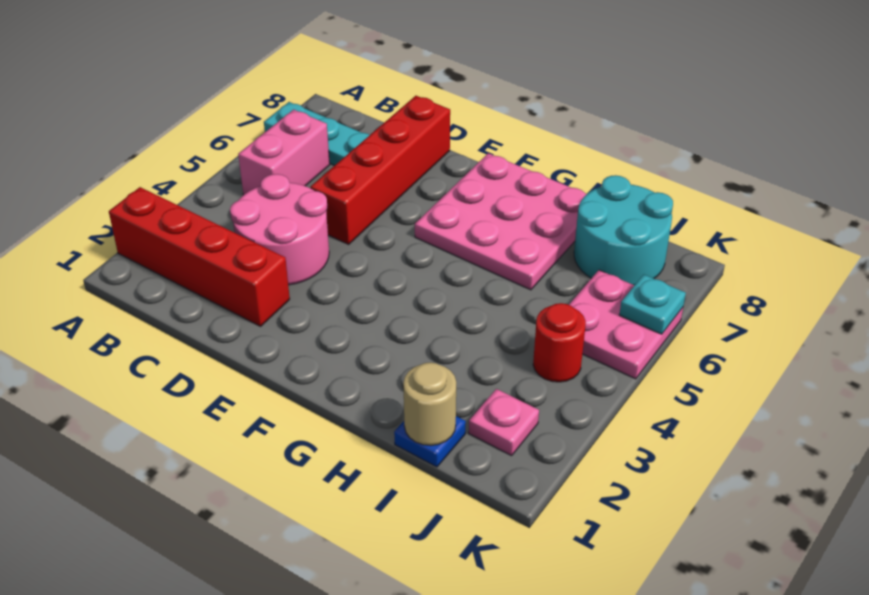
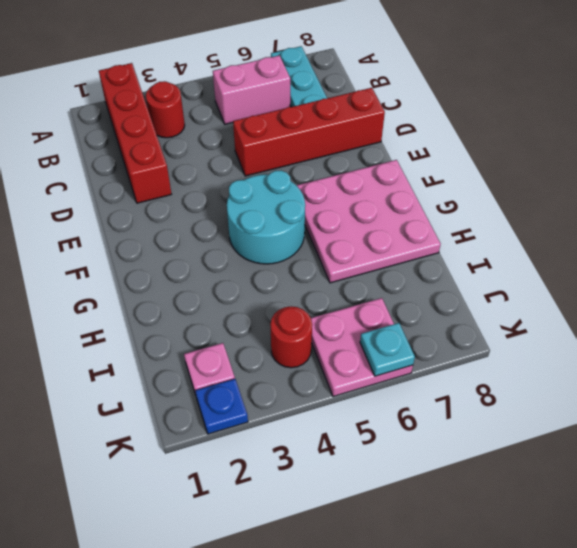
none -> red round brick B3 level 1
pink round brick C3:D4 level 1 -> none
blue plate I1 level 1 -> blue plate K2 level 1
tan round brick I1 level 2 -> none
cyan round brick I7:J8 level 1 -> cyan round brick F4:G5 level 1

